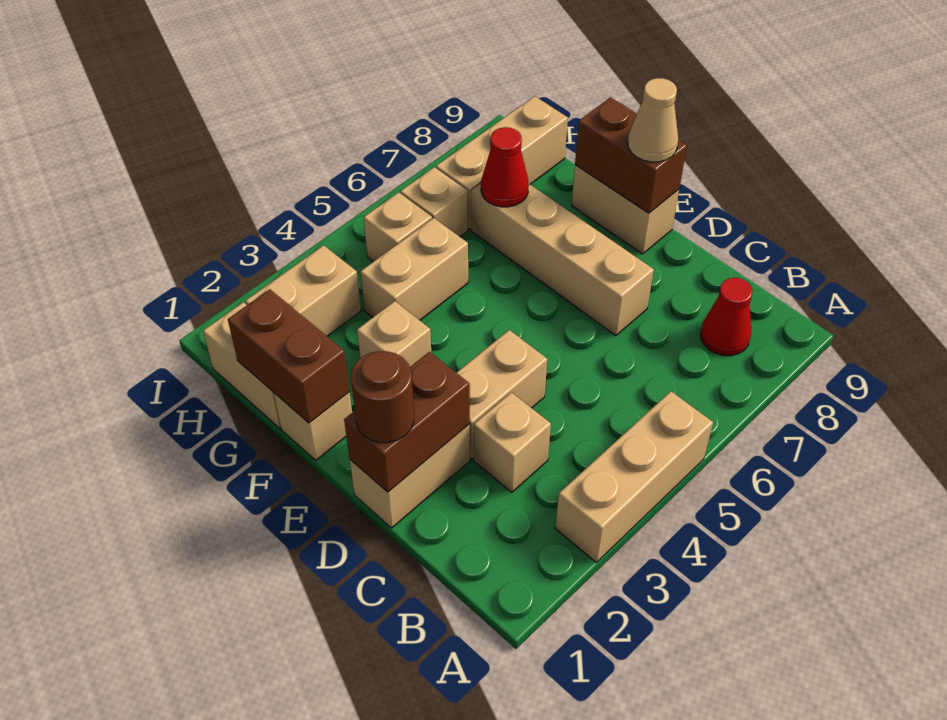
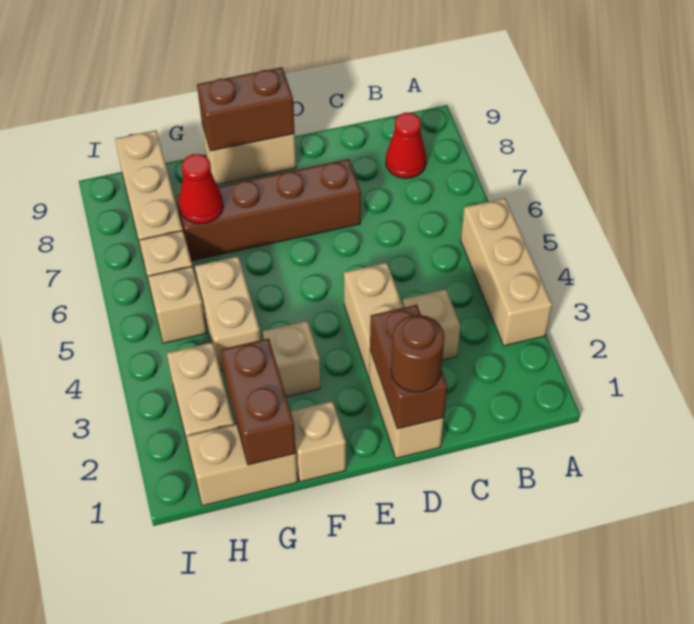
tan brick D7:G7 level 1 -> brown brick D7:G7 level 1
tan cone E9 level 3 -> none
brown brick F1:G1 level 2 -> brown brick G1:G2 level 2

